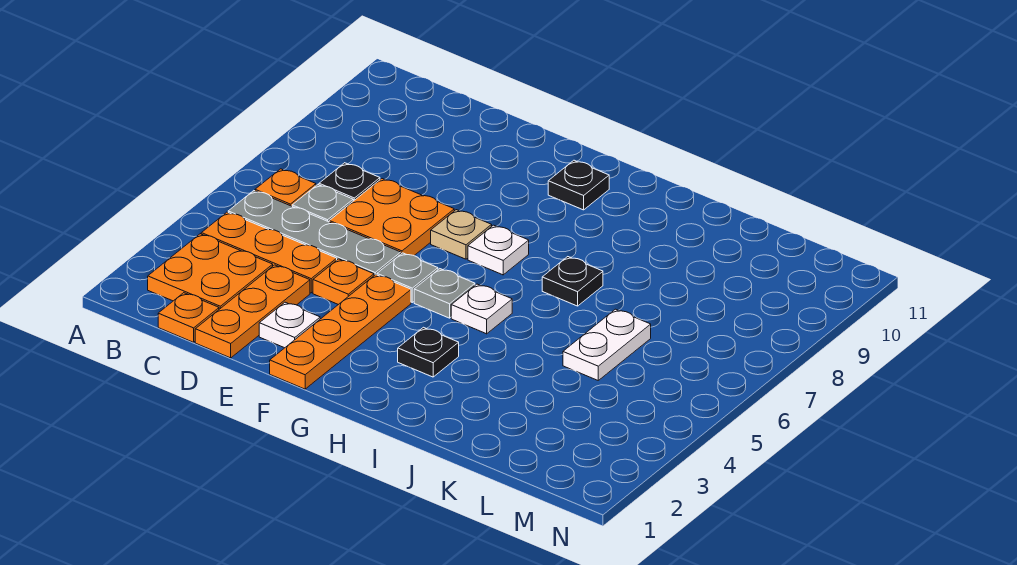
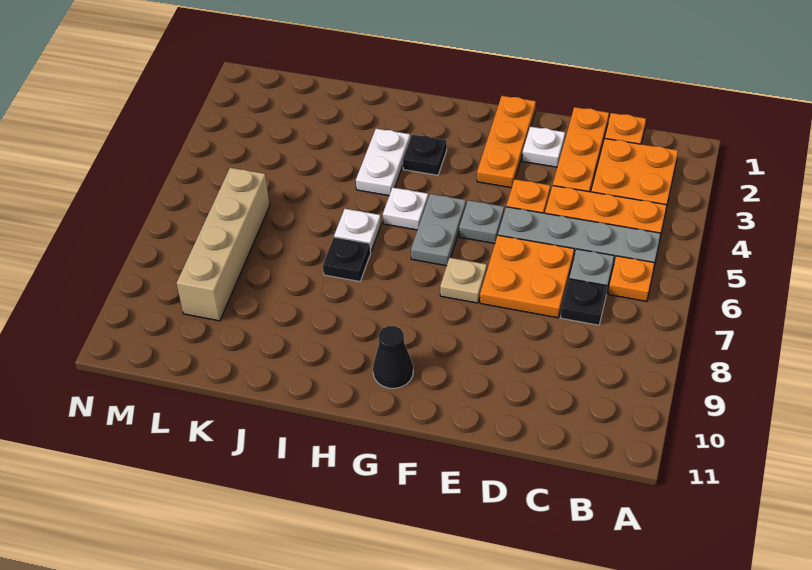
orange plate F1:F4 level 1 -> orange plate F1:F3 level 1
grey plate G5 level 1 -> grey plate G5:G6 level 1
white plate G7 level 1 -> white plate I6 level 1
black plate G10 level 1 -> black cone G10 level 1
white plate K5:K6 level 1 -> white plate I3:I4 level 1
none -> tan brick L6:L9 level 1

